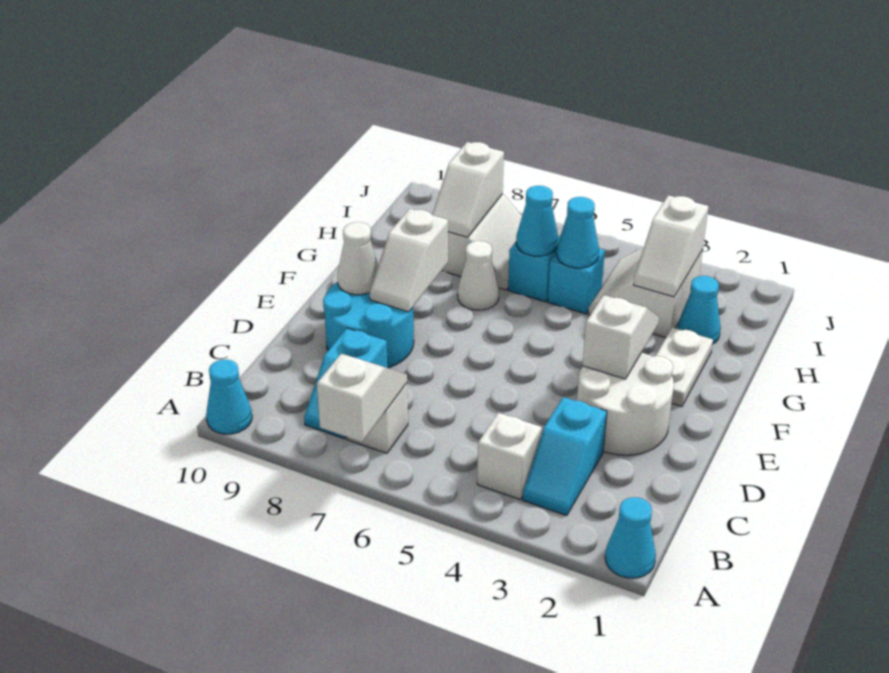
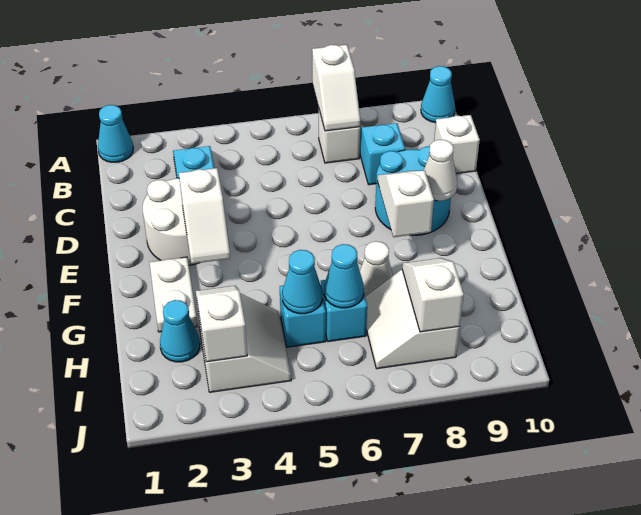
white brick B4 level 1 -> white brick C10 level 1

